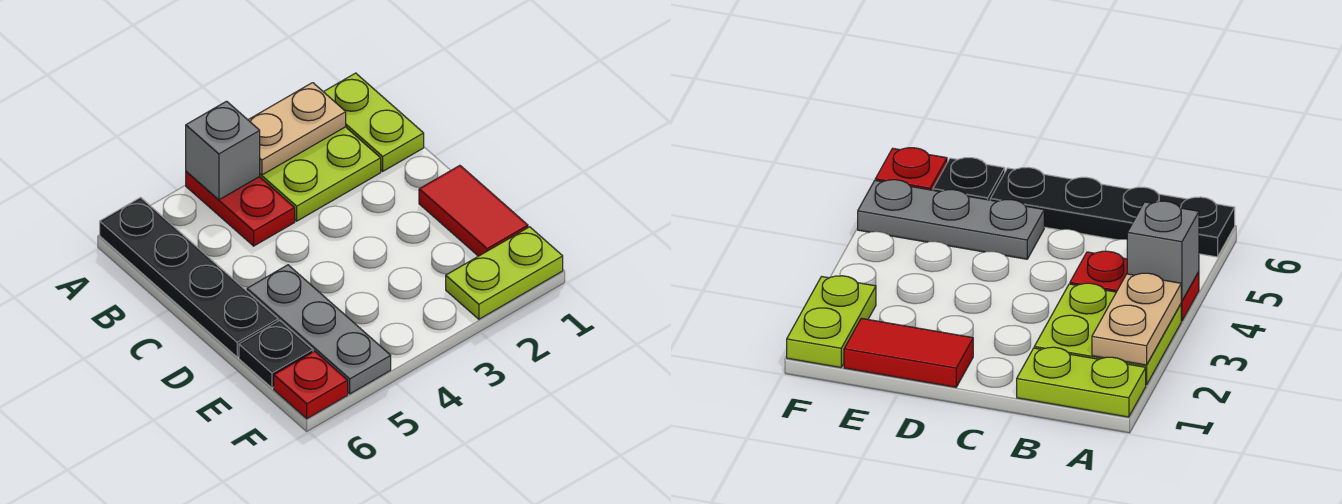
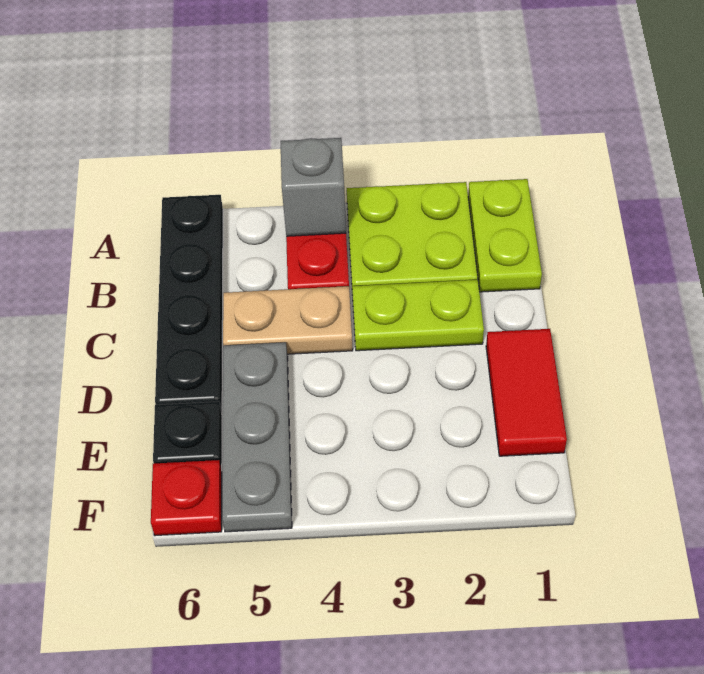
tan plate A2:A3 level 2 -> tan plate C4:C5 level 1
lime plate F1:F2 level 1 -> lime plate C2:C3 level 1

